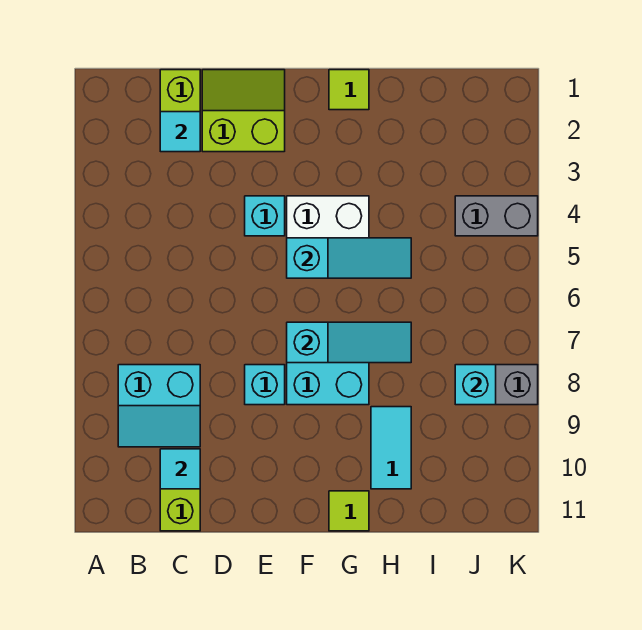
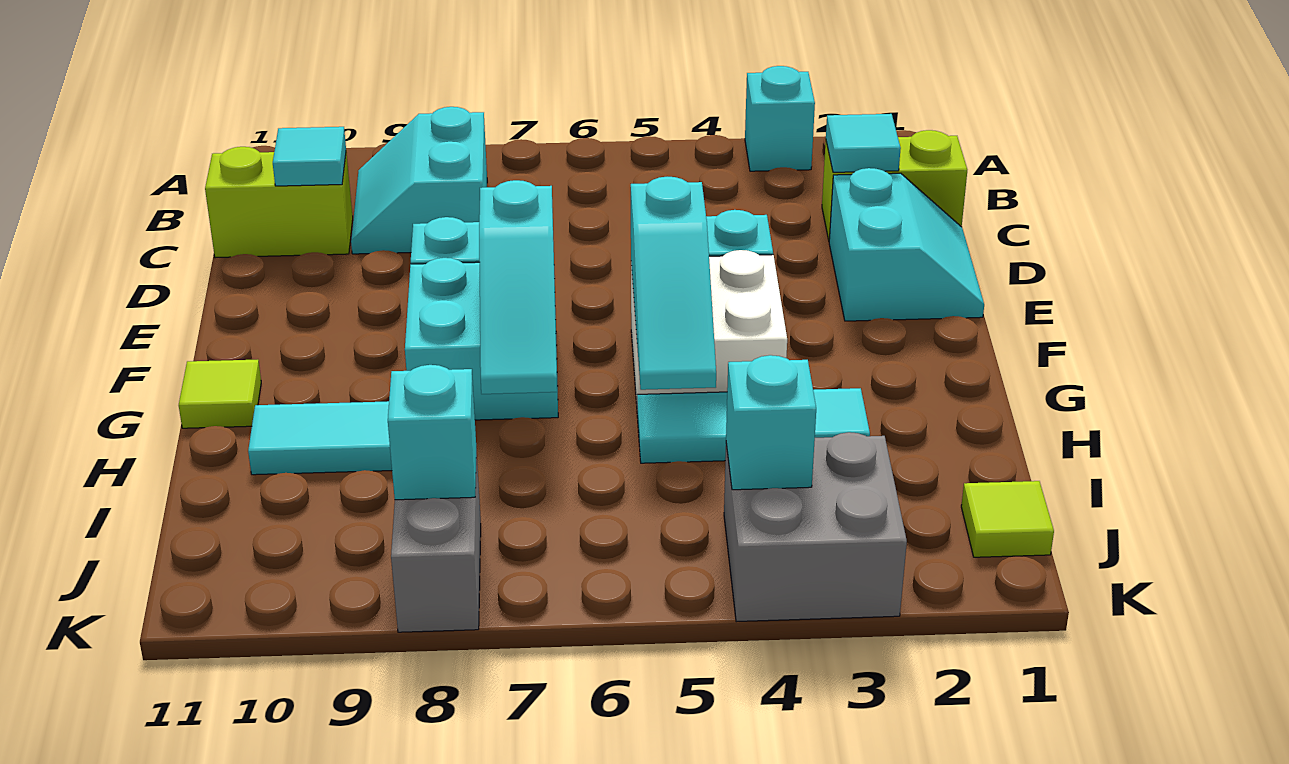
none -> cyan brick A3 level 1
lime slope D1:E2 level 1 top 2 -> cyan slope D1:E2 level 1 top 2
lime tile G1 level 1 -> lime tile J1 level 1
none -> cyan tile H3:H5 level 1
grey brick J4:K4 level 1 -> grey brick J3:K4 level 1
none -> cyan brick J4 level 2

